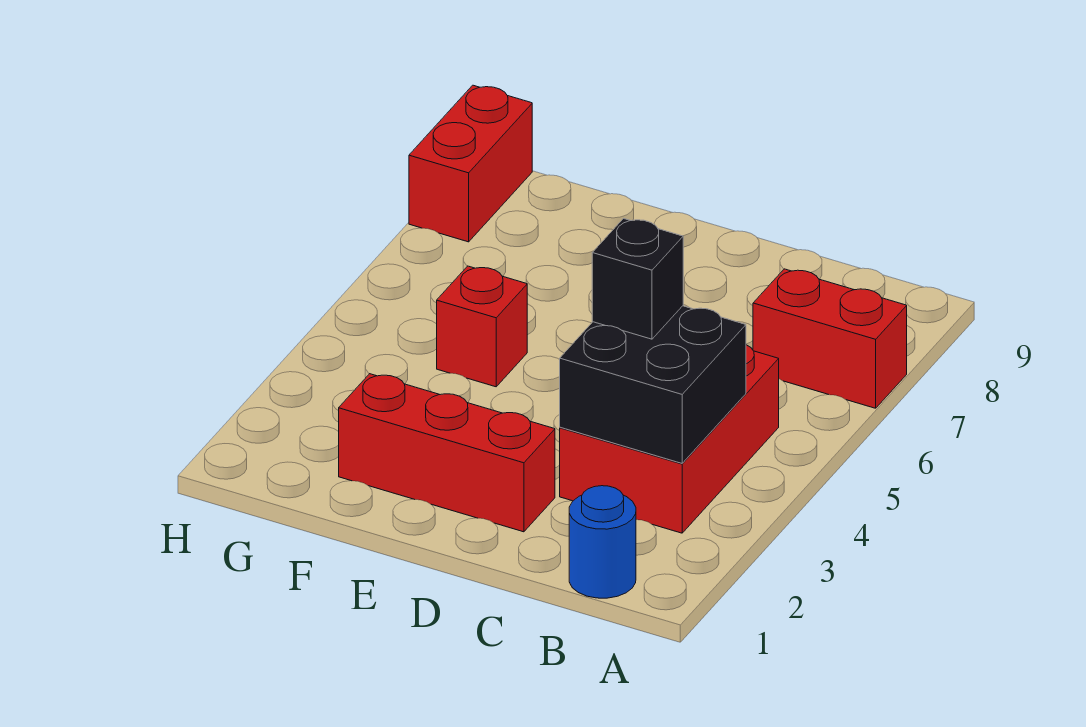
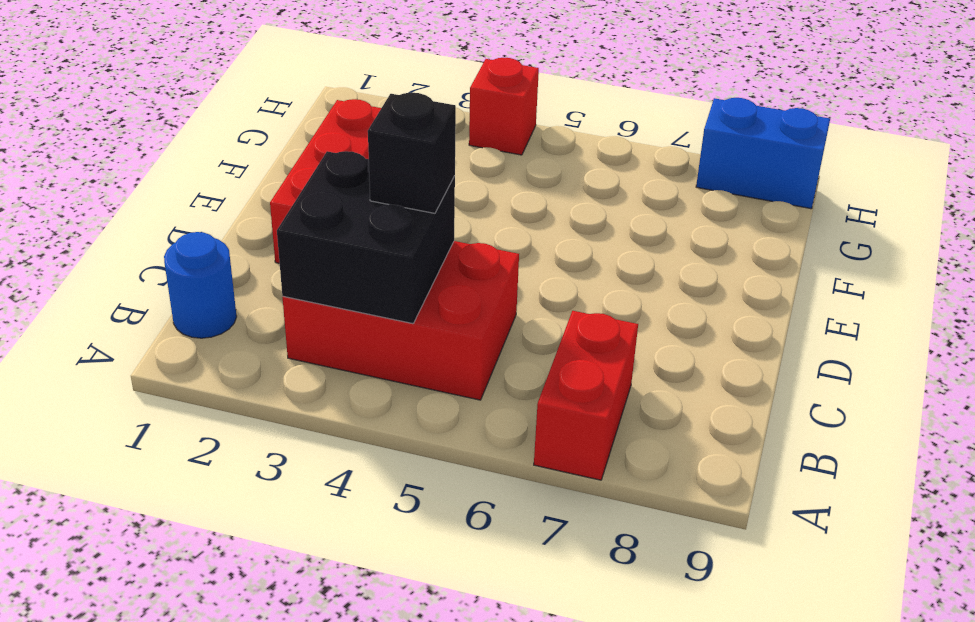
red brick F5 level 1 -> red brick H4 level 1
red brick H8:H9 level 1 -> blue brick H8:H9 level 1

